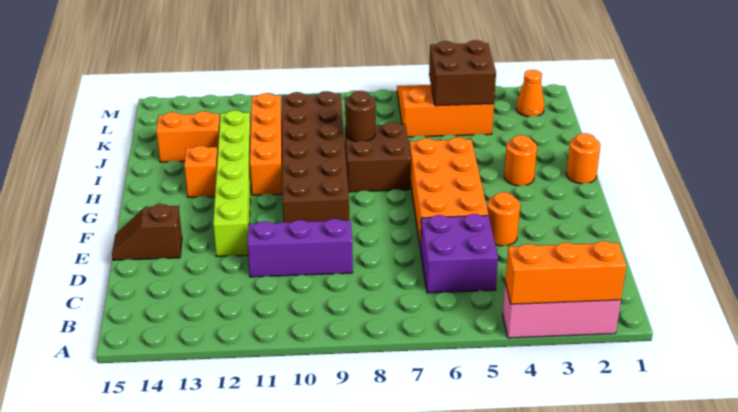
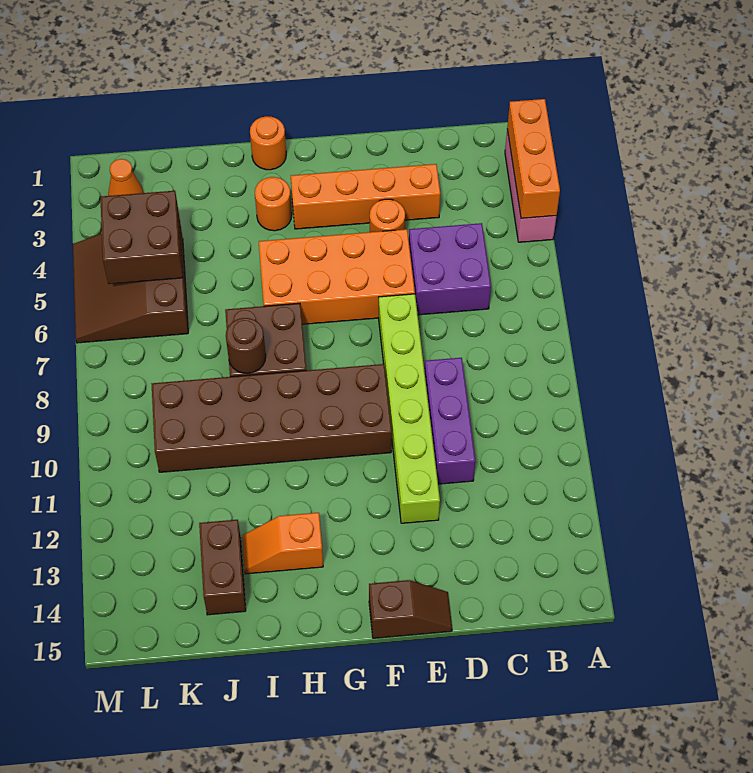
lime brick E12:J12 level 1 -> lime brick E7:E12 level 1
brown slope E14:E15 level 1 top 14 -> brown slope E15:F15 level 1 top F
orange brick H11:K11 level 1 -> orange brick D3:G3 level 1
orange brick J13:J14 level 1 -> brown brick J13:J14 level 1
orange slope K4:M6 level 1 top K -> brown slope K4:M6 level 1 top K

